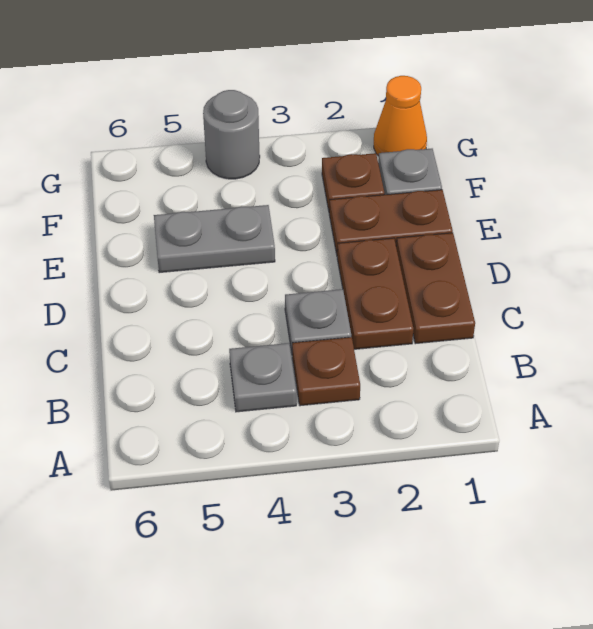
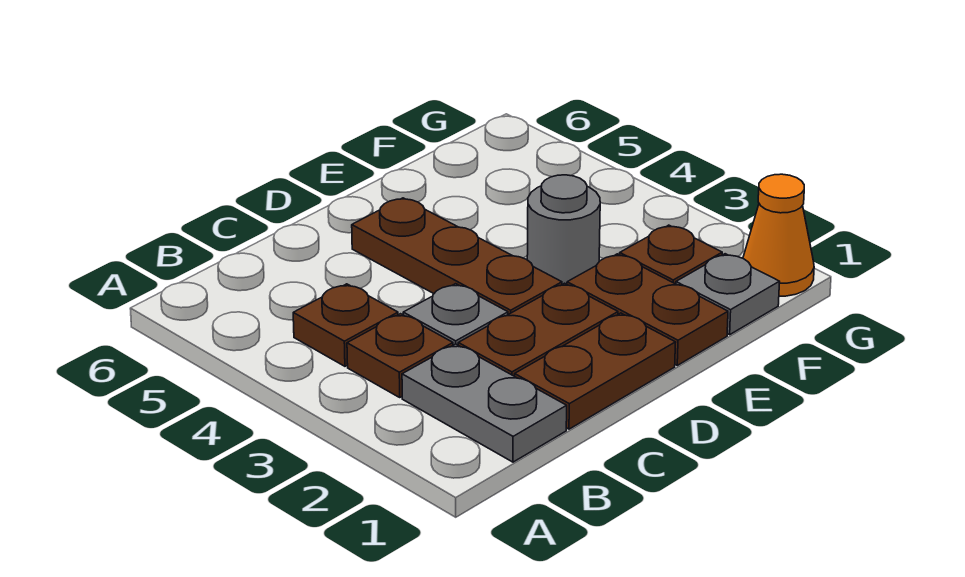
grey plate B4 level 1 -> brown plate B4 level 1
none -> brown plate D3:D5 level 1
grey plate E4:E5 level 1 -> grey plate B1:B2 level 1
grey round brick G4 level 1 -> grey round brick E3 level 1

